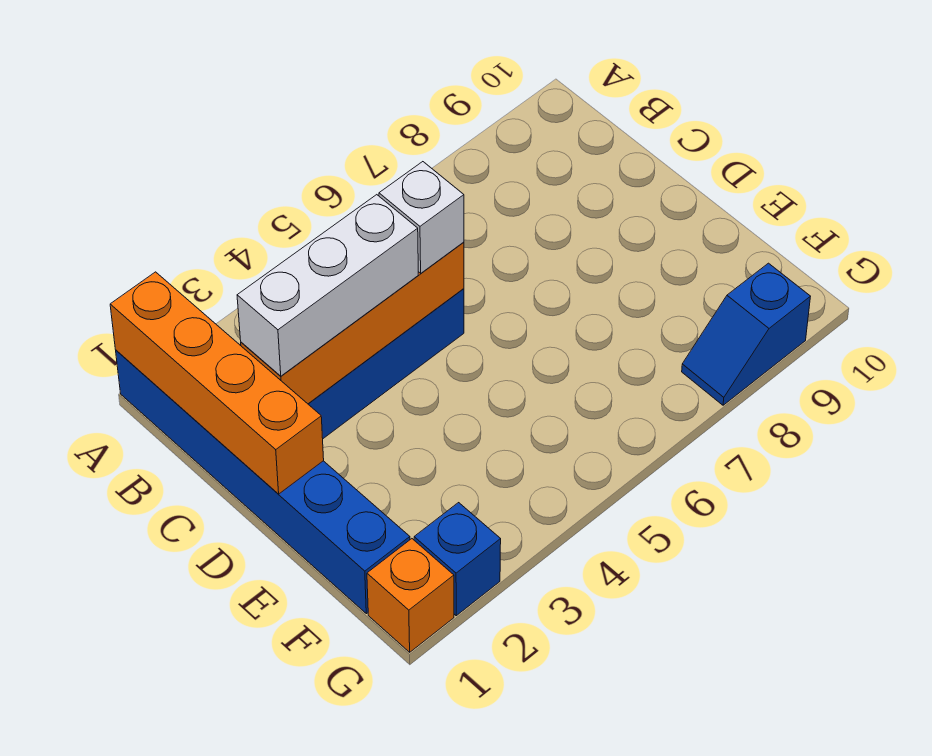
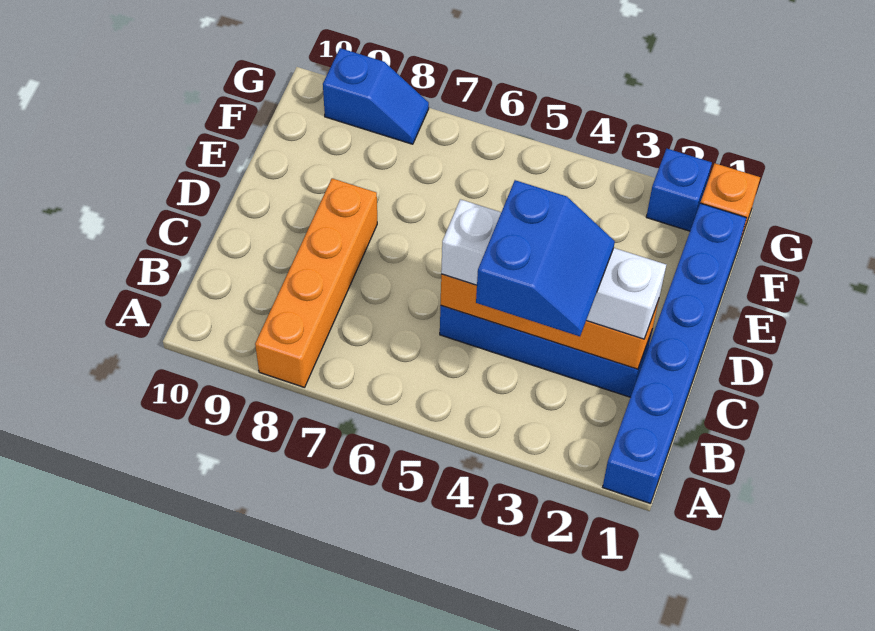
orange brick A1:D1 level 2 -> orange brick A8:D8 level 1
none -> blue slope B3:C4 level 4 top 4

